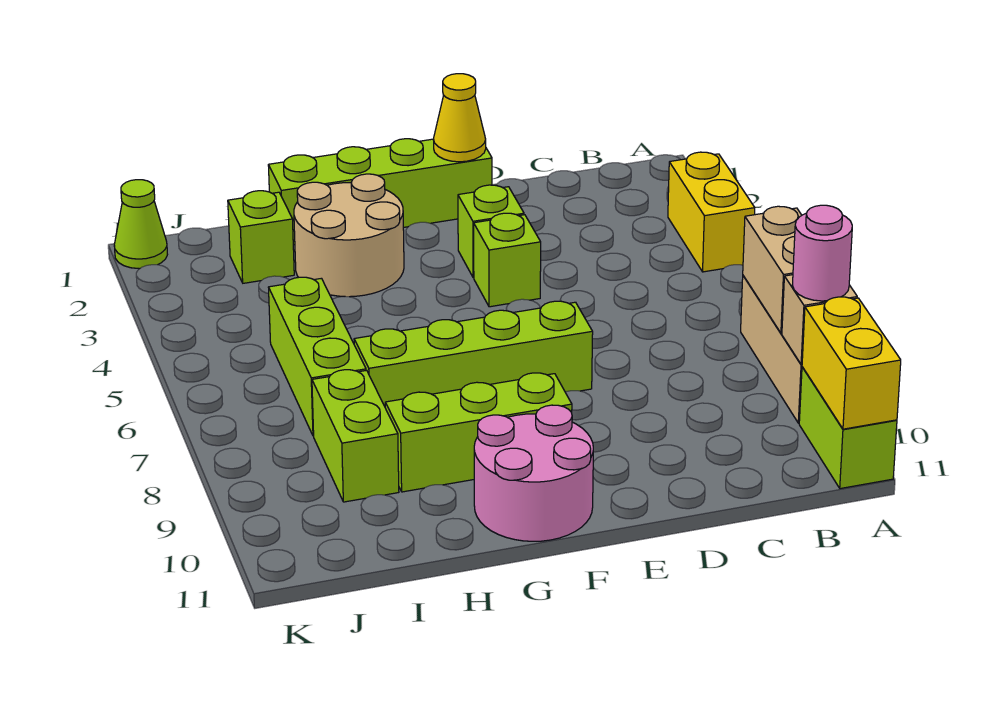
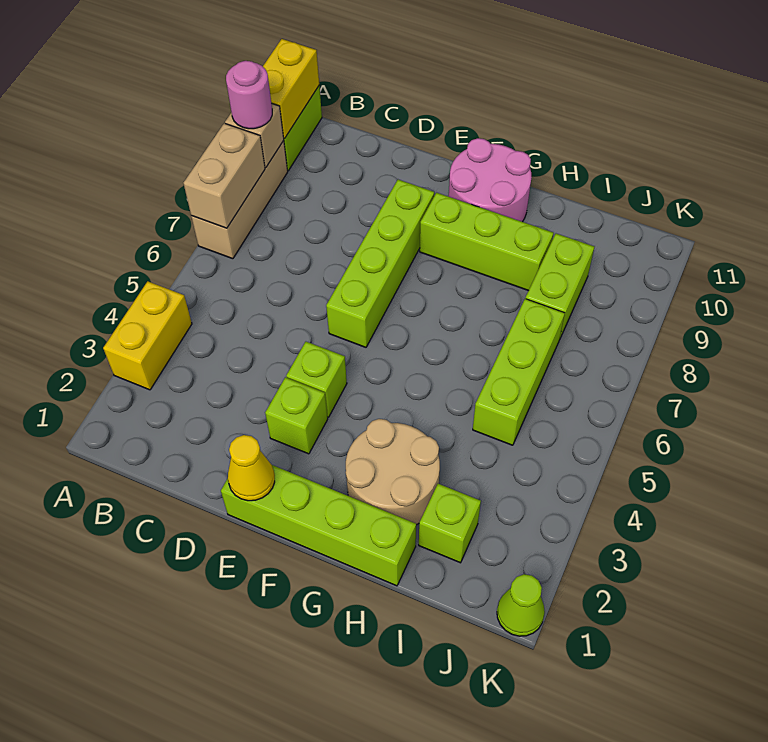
lime brick E7:H7 level 1 -> lime brick E6:E9 level 1

